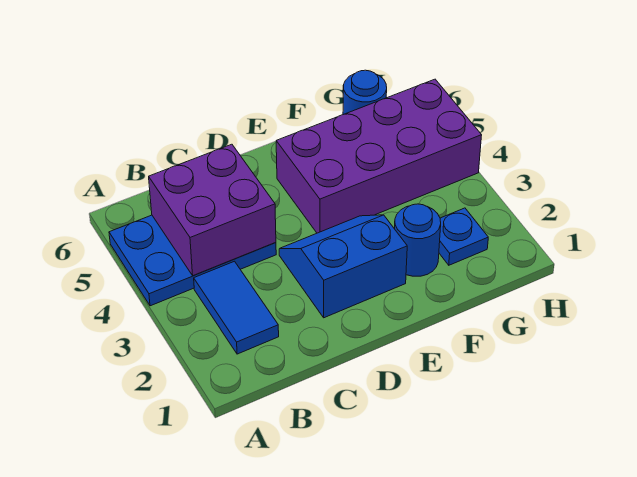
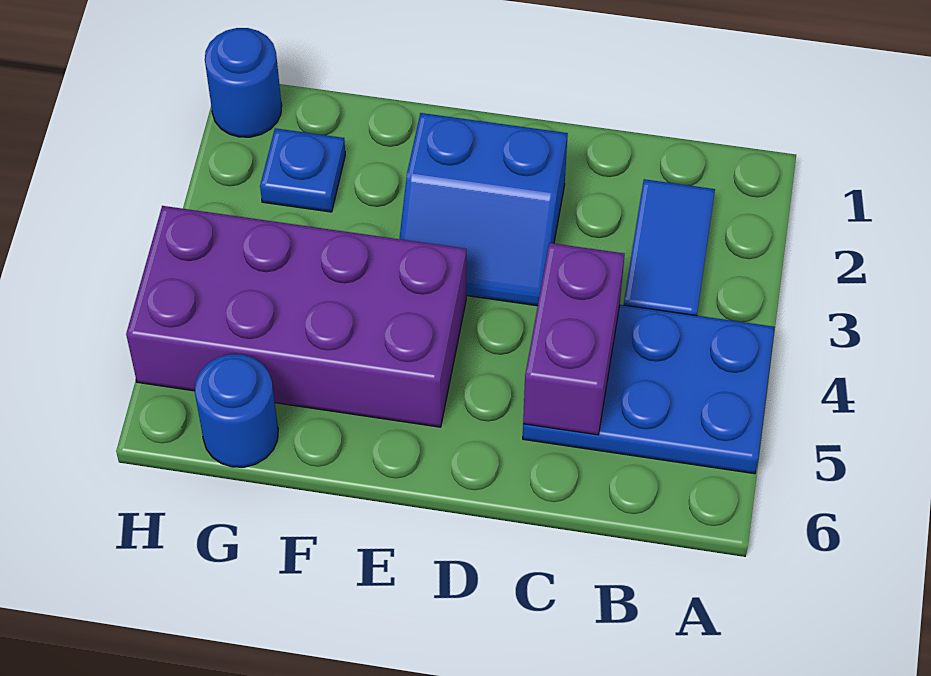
purple brick B4:C5 level 2 -> purple brick C4:C5 level 2
blue round brick F2 level 1 -> blue round brick H1 level 1

